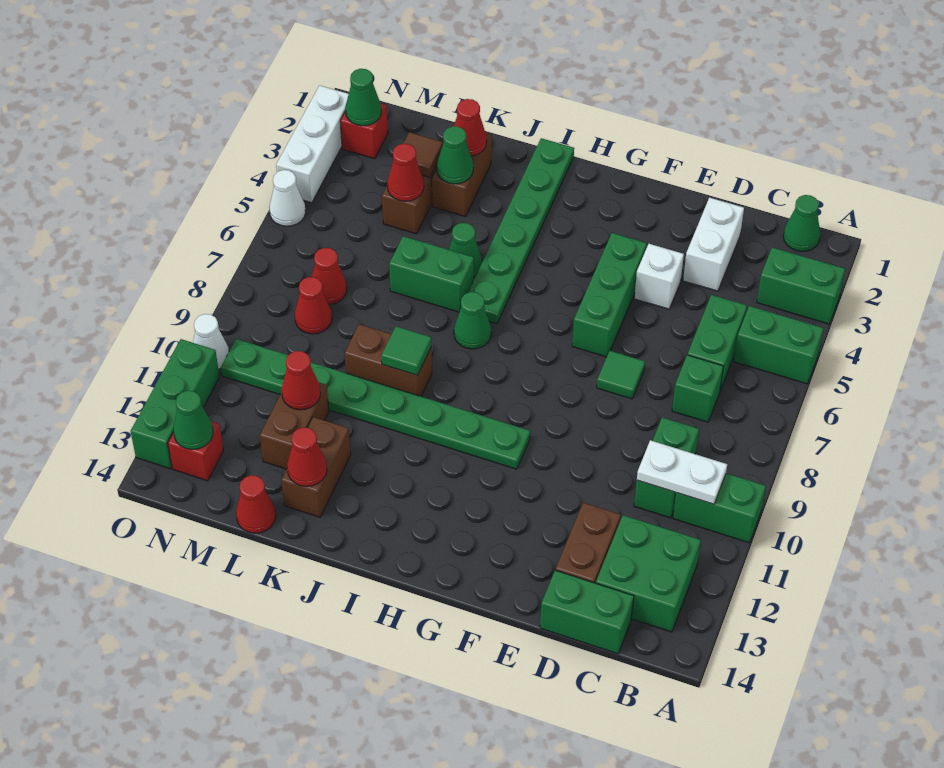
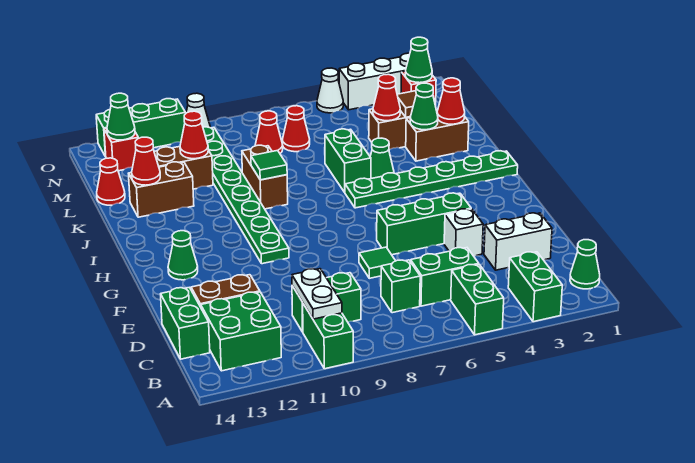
green cone I7 level 1 -> green cone G13 level 1

